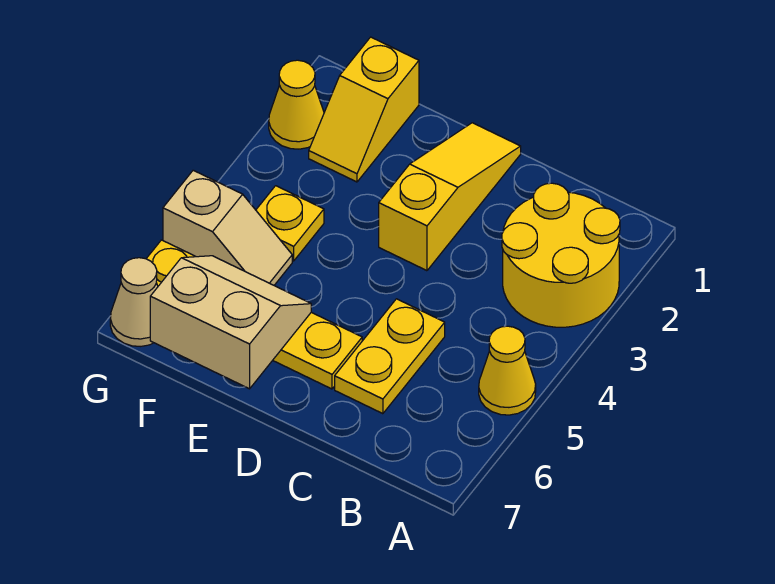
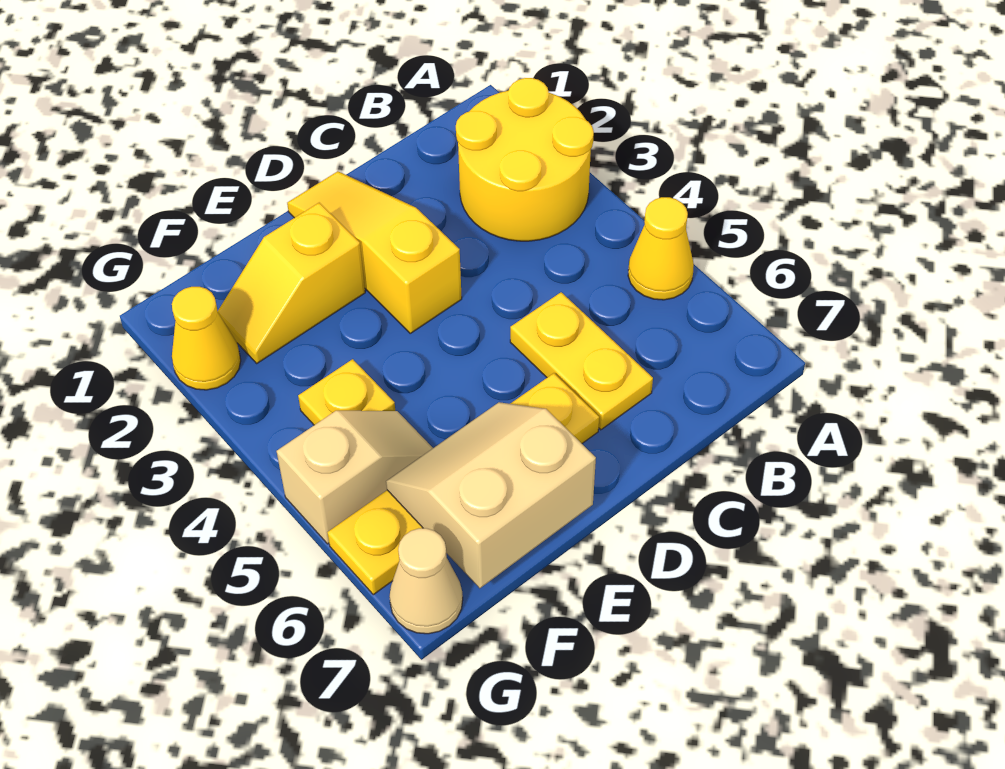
yellow slope F1:F2 level 1 top 1 -> yellow slope E2:F2 level 1 top E

